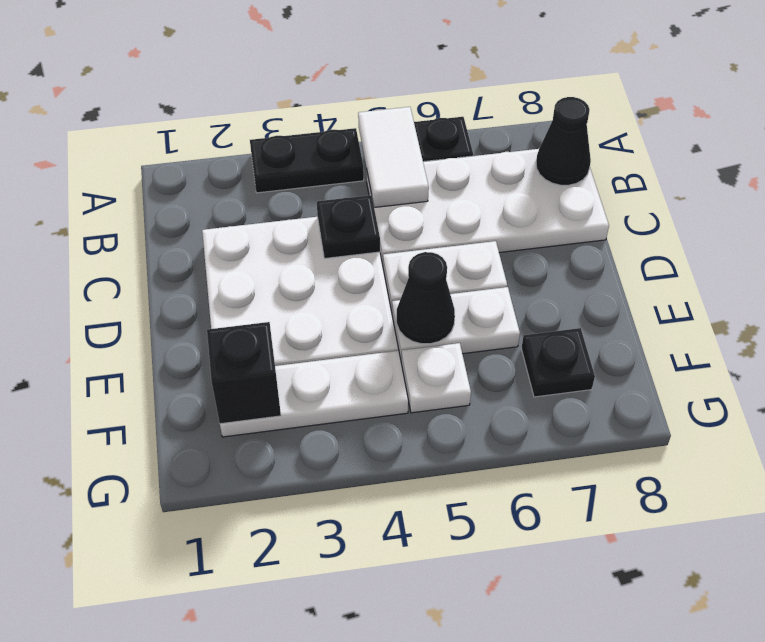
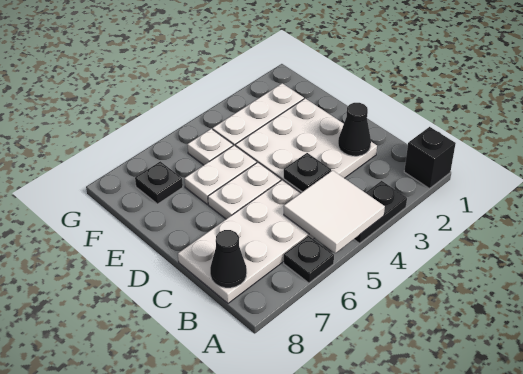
white tile A5:B5 level 2 -> white tile A4:B5 level 2
black cone E5 level 2 -> black cone C2 level 2
black brick F2 level 2 -> black brick A1 level 1

